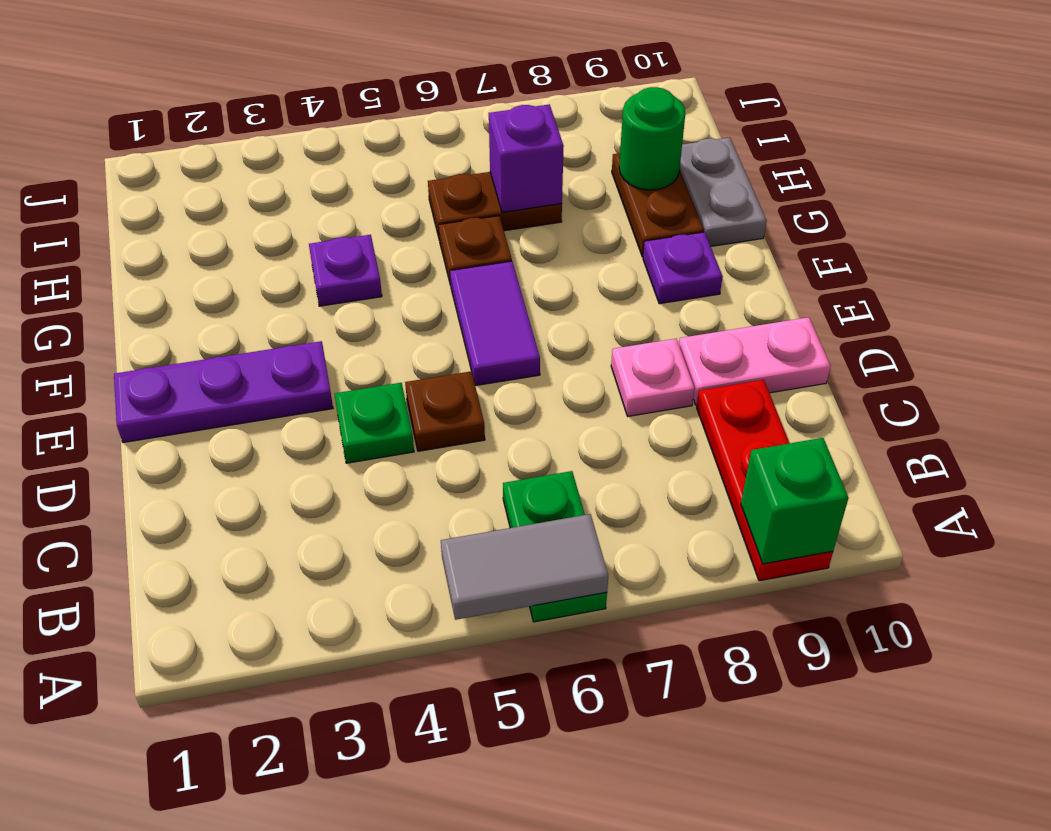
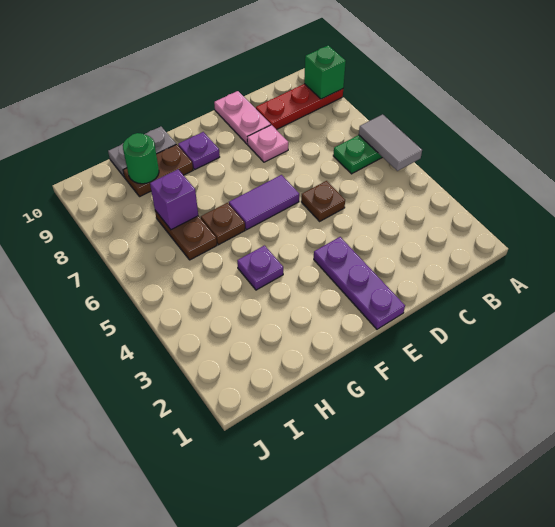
green plate D4 level 1 -> none

